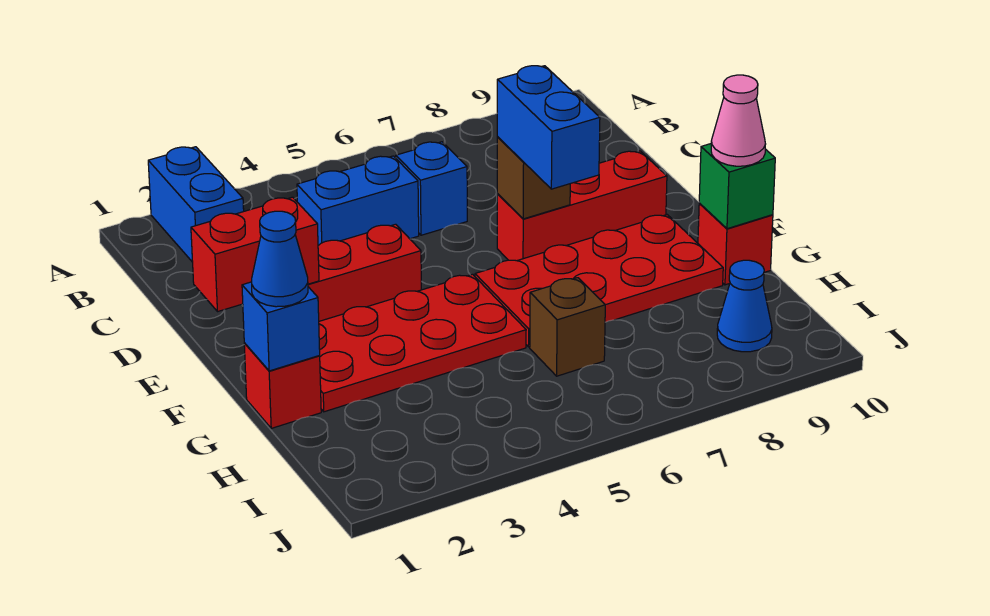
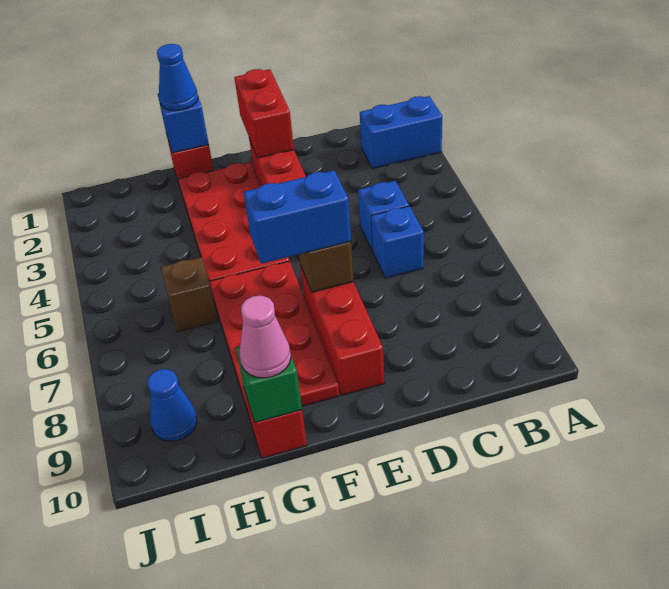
blue brick C4:C5 level 1 -> blue brick C5 level 1

